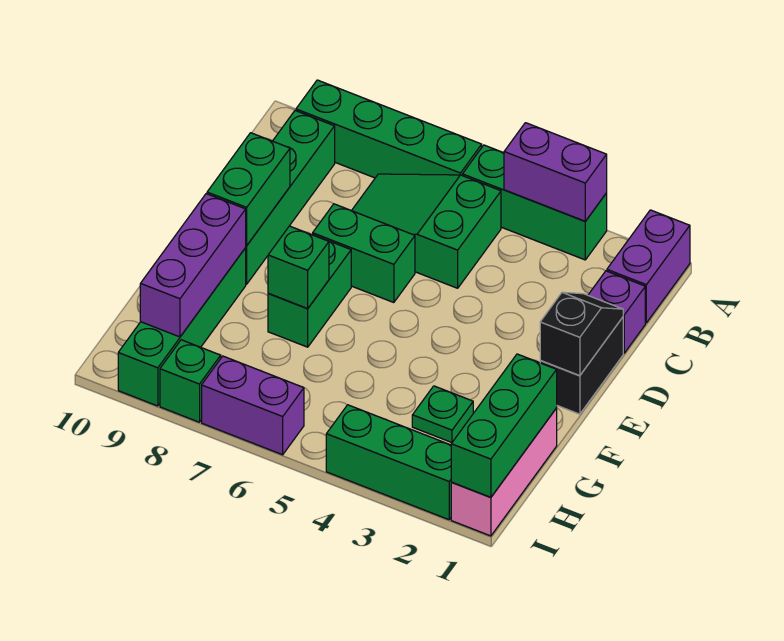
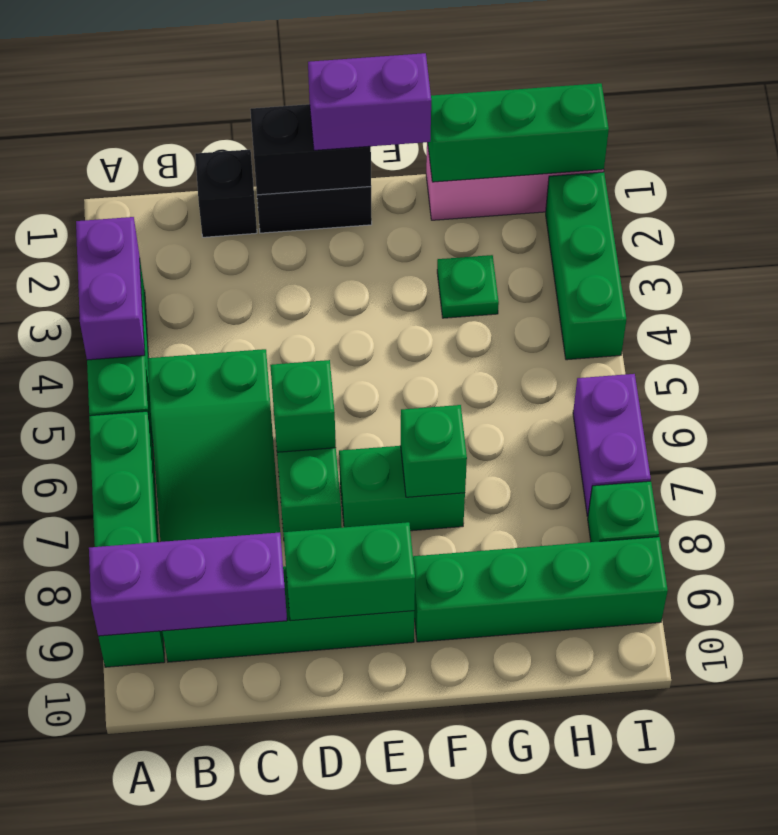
purple brick A1:B1 level 1 -> purple brick E1:F1 level 3
purple brick C1 level 1 -> black brick C1 level 1
black slope D1:E1 level 2 top E -> black brick D1:E1 level 2
none -> green brick D6 level 2
purple brick F9:H9 level 2 -> purple brick A9:C9 level 2

